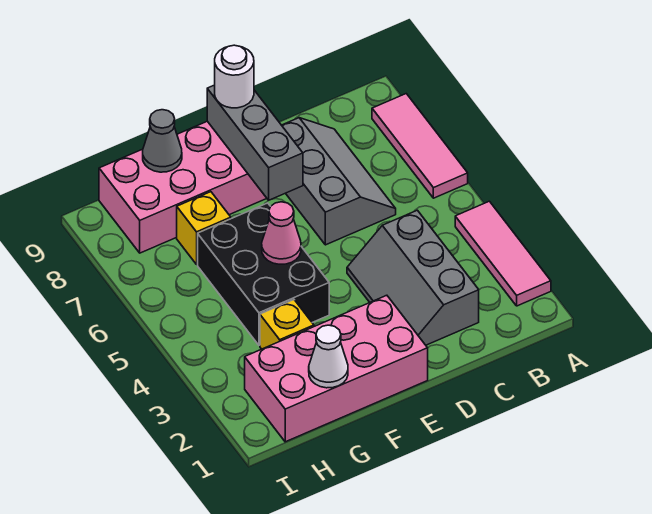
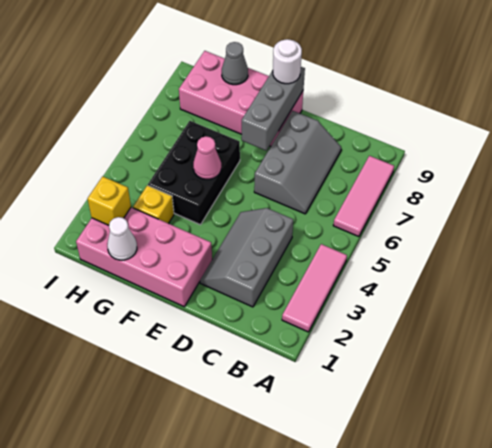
yellow brick G7 level 1 -> yellow brick H2 level 2

